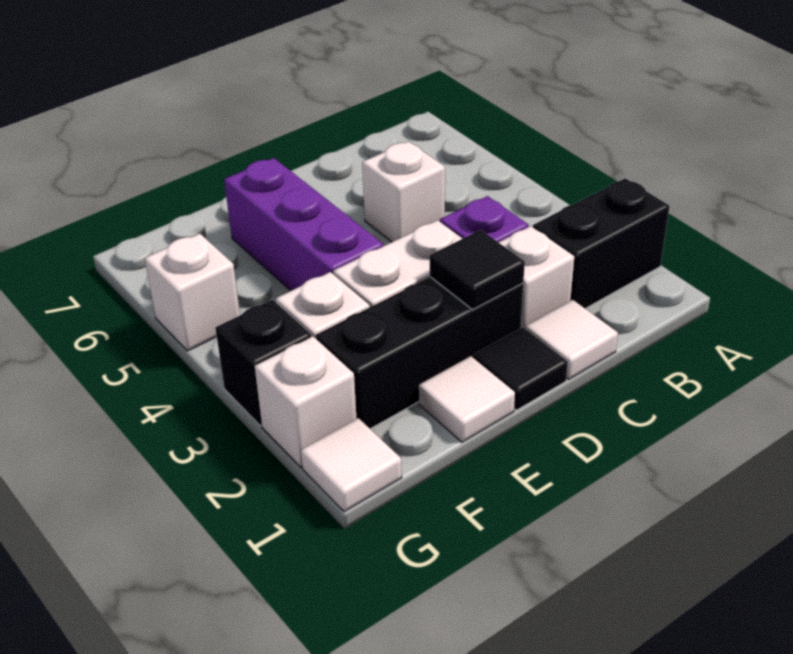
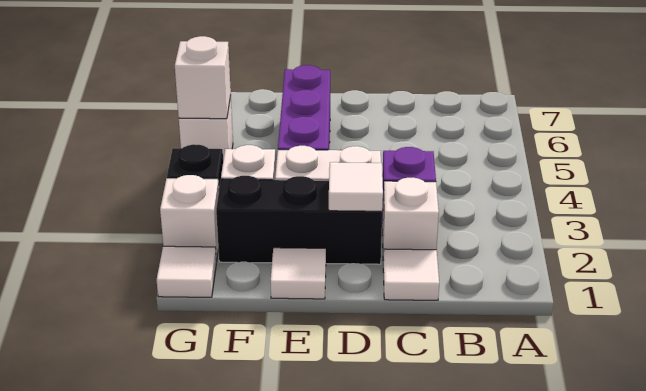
black brick A2:B2 level 1 -> none
white brick C5 level 1 -> white brick G5 level 2
black tile D1 level 1 -> none
black tile D2 level 2 -> white tile D2 level 2

